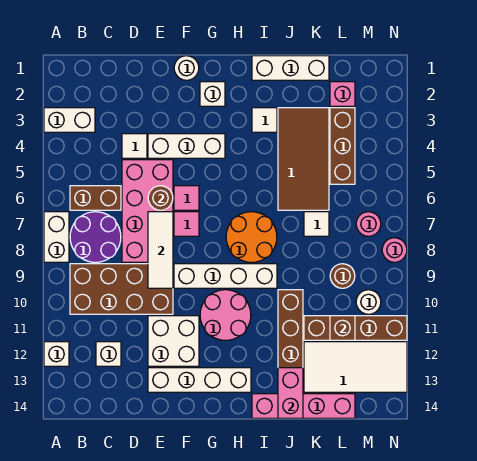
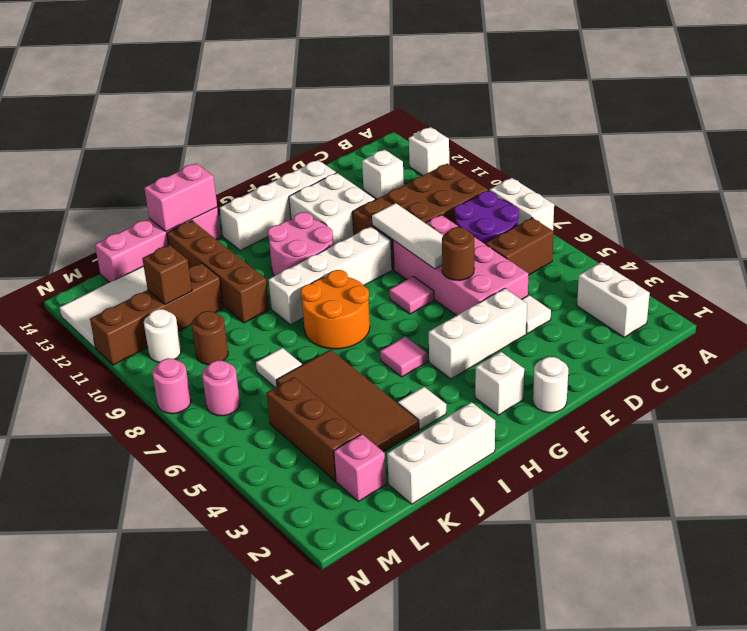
white brick A3:B3 level 1 -> white brick B2:B3 level 1
pink tile F6 level 1 -> pink tile H5 level 1
pink brick J13:J14 level 2 -> pink brick I14:J14 level 2

